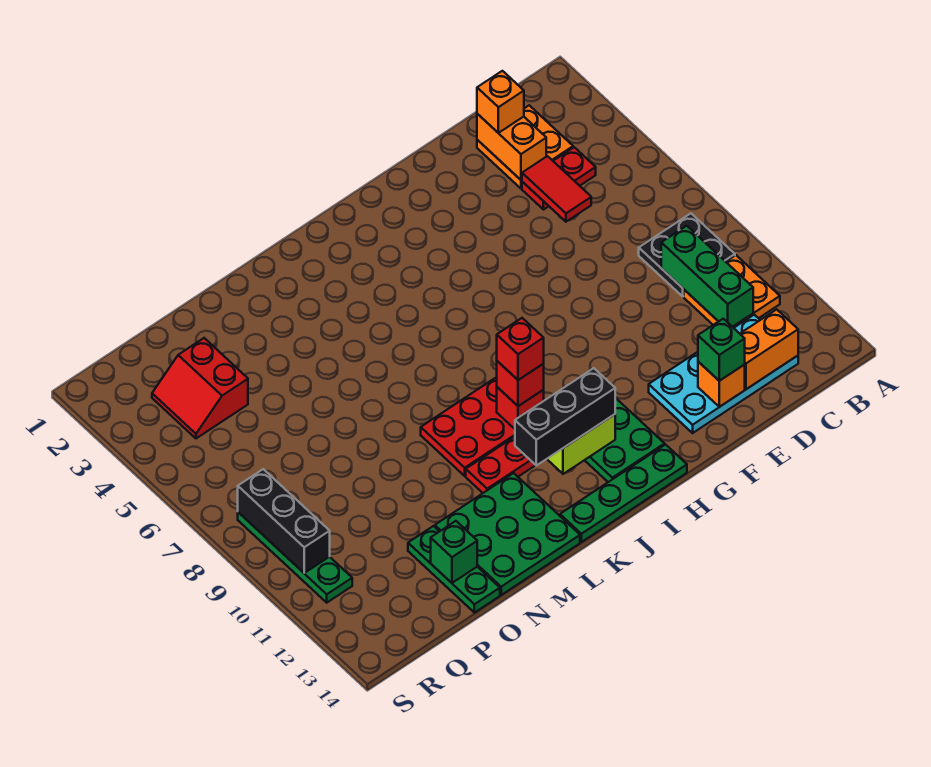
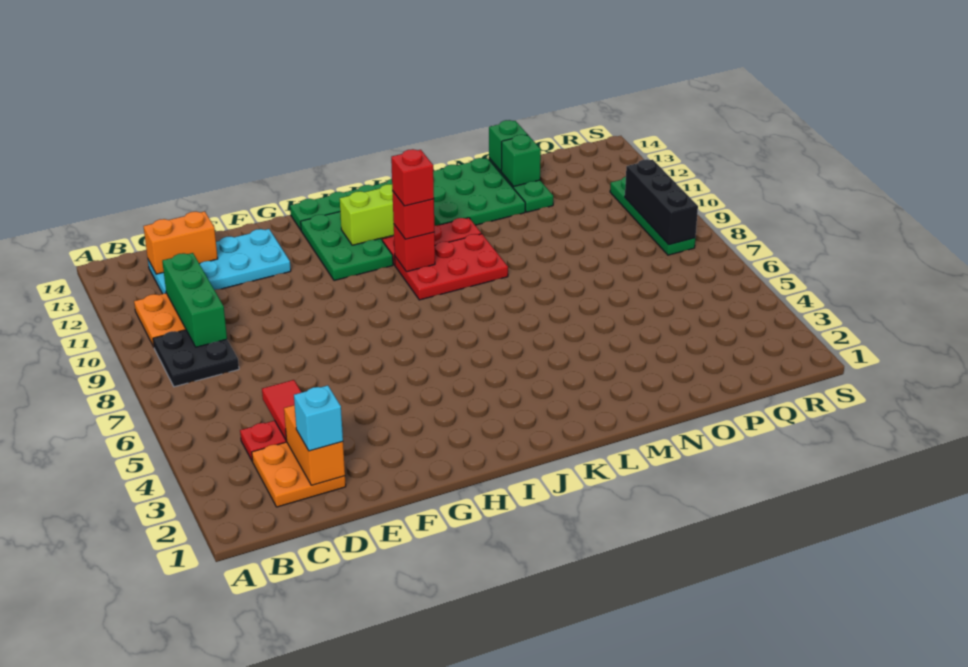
orange brick D2 level 3 -> cyan brick D2 level 3
orange brick E13 level 2 -> none
green brick E13 level 3 -> green brick O14 level 2
black brick I12:K12 level 3 -> none
red slope P3:Q4 level 1 top P -> none

